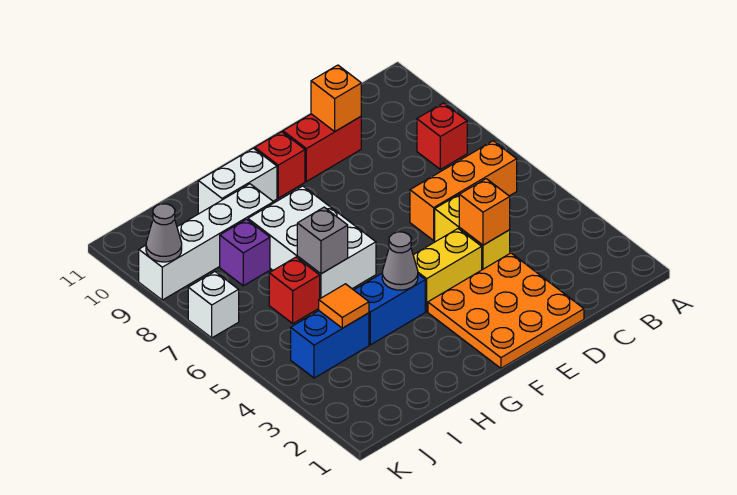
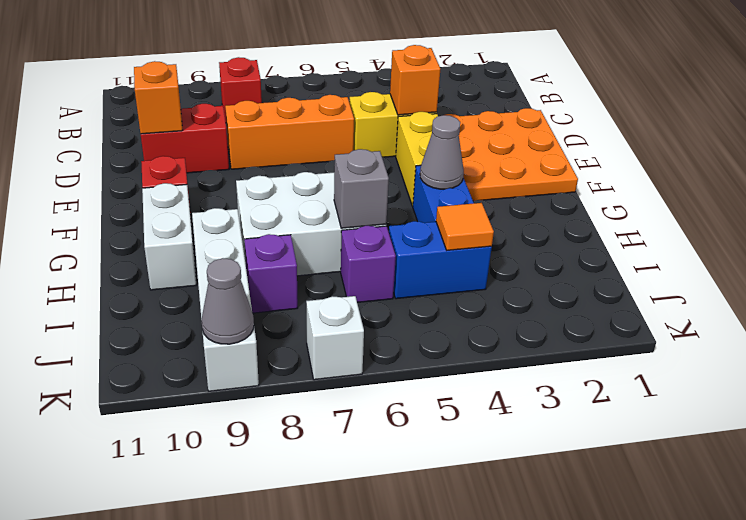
orange brick B6:D6 level 1 -> orange brick D6:D8 level 1
red brick D10:E10 level 1 -> red brick D9:D10 level 1
blue brick I4:J4 level 1 -> blue brick I4:I5 level 1
red brick I6 level 1 -> purple brick I6 level 1

